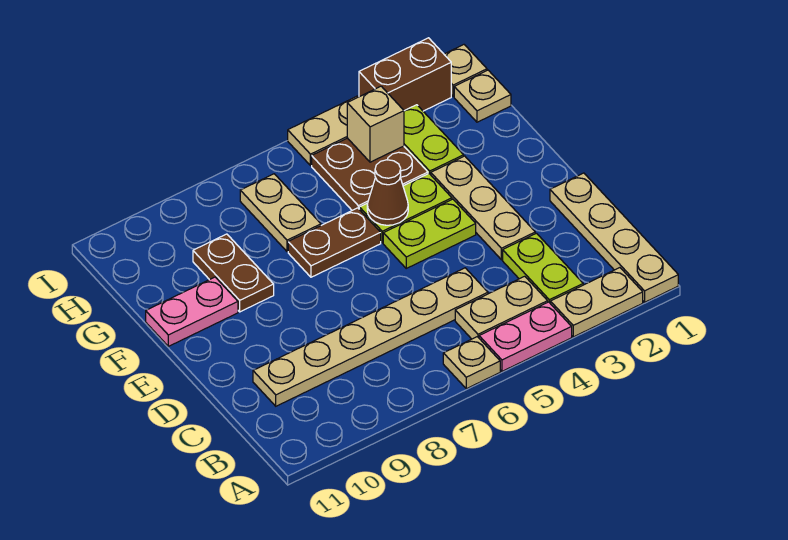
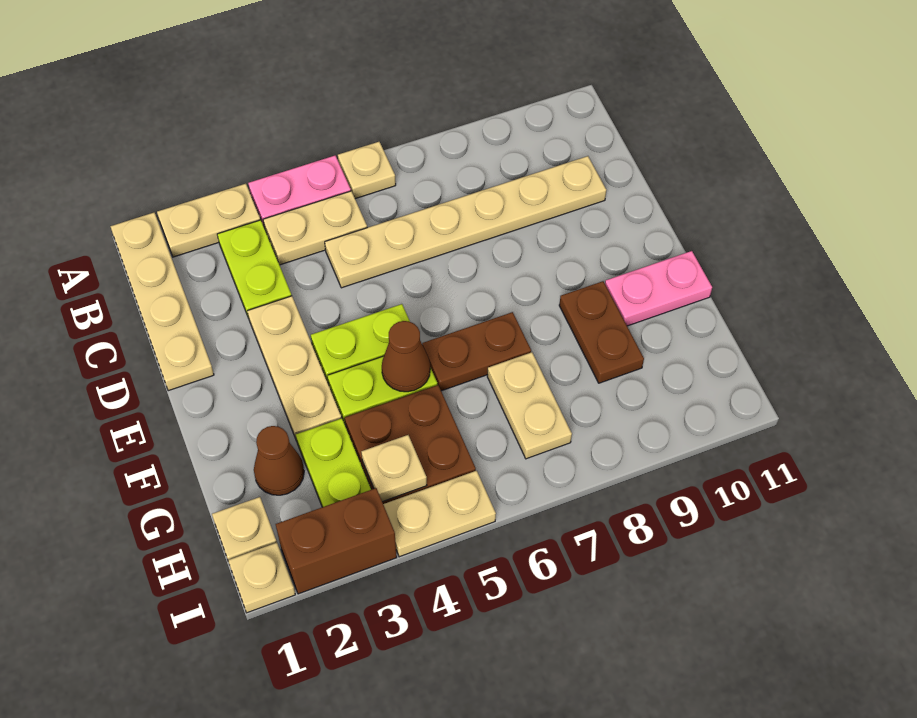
none -> brown cone G2 level 1
tan brick H4 level 2 -> tan plate H4 level 2

